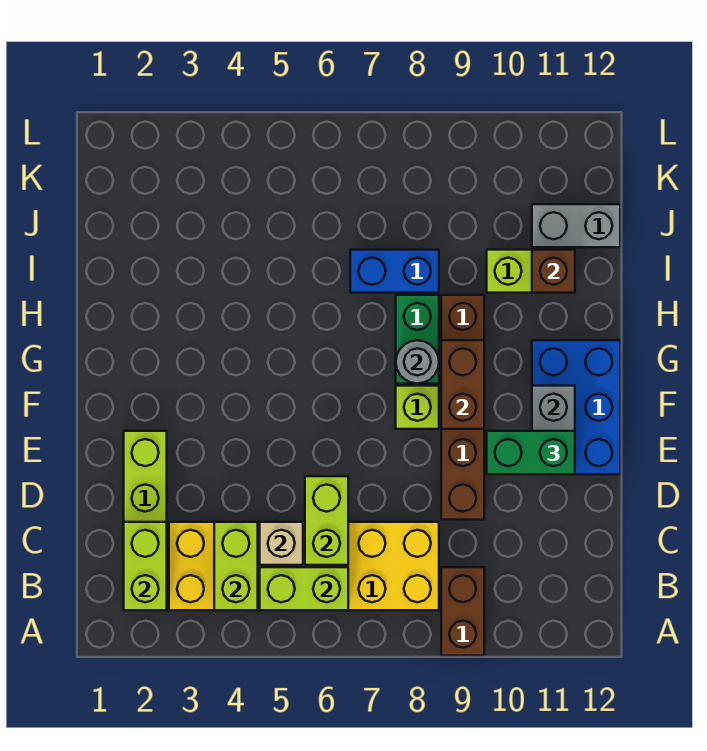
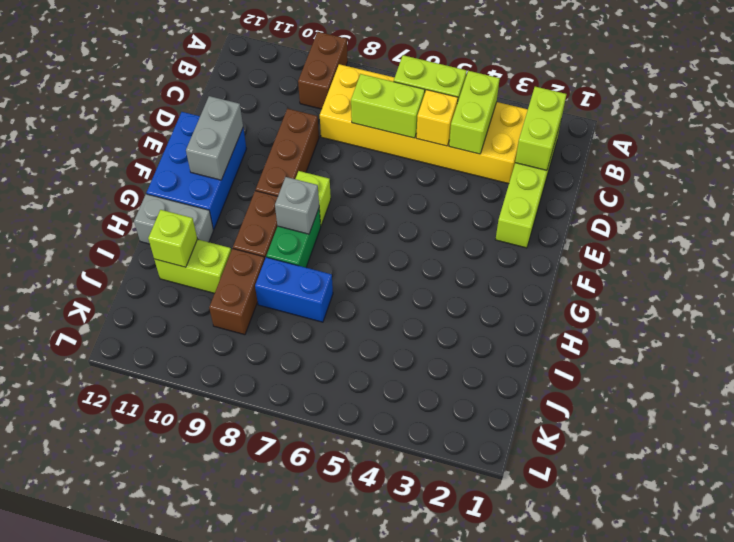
tan brick C5 level 2 -> yellow brick C5 level 2
lime brick C6:D6 level 2 -> lime brick C6:C7 level 2
green brick E10:E11 level 3 -> none
brown brick F9:G9 level 2 -> brown brick I9:J9 level 1
grey round brick G8 level 2 -> grey brick G8 level 2
brown brick I11 level 2 -> lime brick I11 level 2
grey brick J11:J12 level 1 -> grey brick H11:H12 level 1

